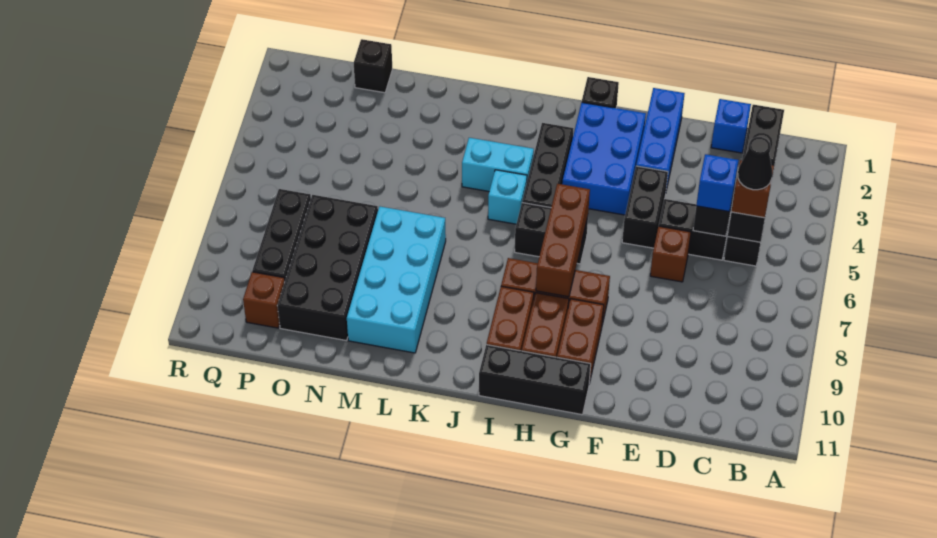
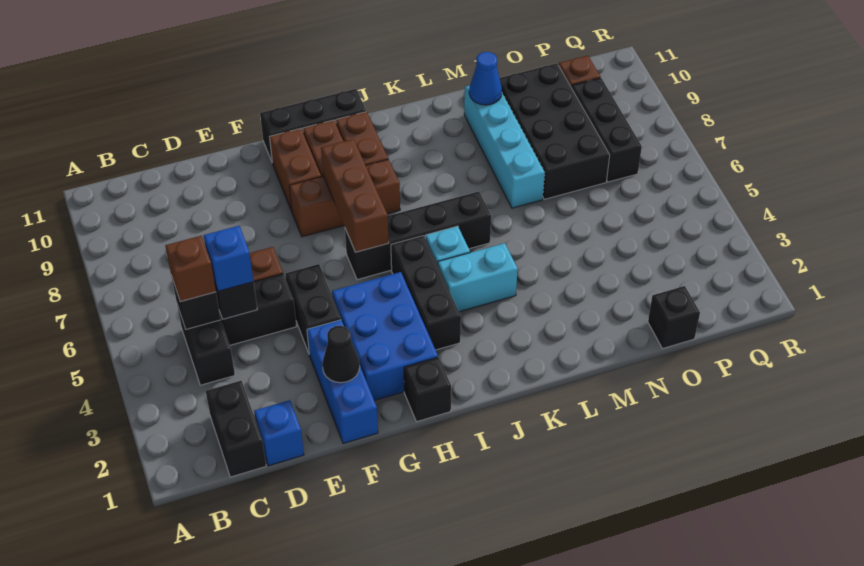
black cone C5 level 4 -> black cone F2 level 2
black brick H6:I6 level 1 -> black brick H6:K6 level 1
cyan brick L7:M10 level 1 -> cyan brick M7:M10 level 1
none -> blue cone M10 level 2

